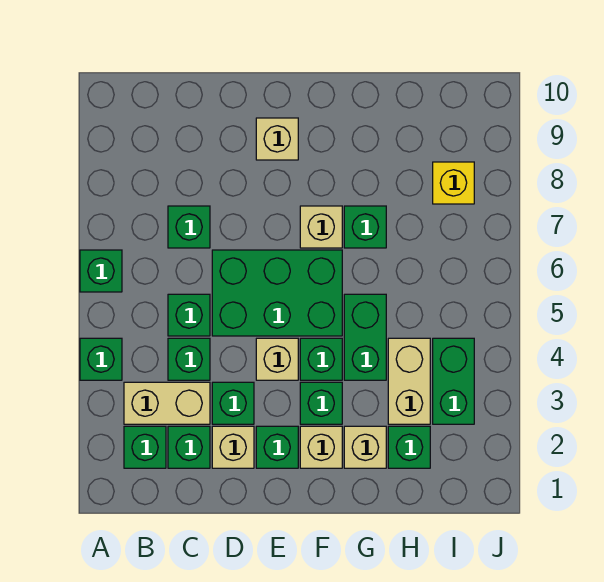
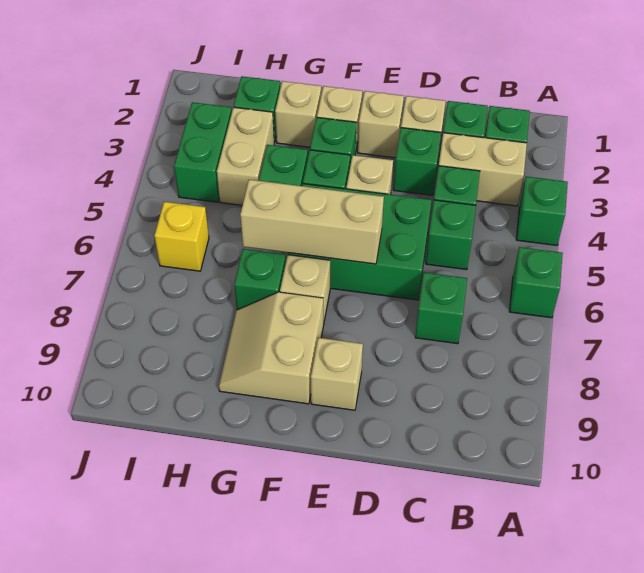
green brick E2 level 1 -> tan brick E2 level 1
none -> tan brick E6:G6 level 2
none -> tan slope F8:G9 level 1 top F
yellow brick I8 level 1 -> yellow brick I6 level 1

